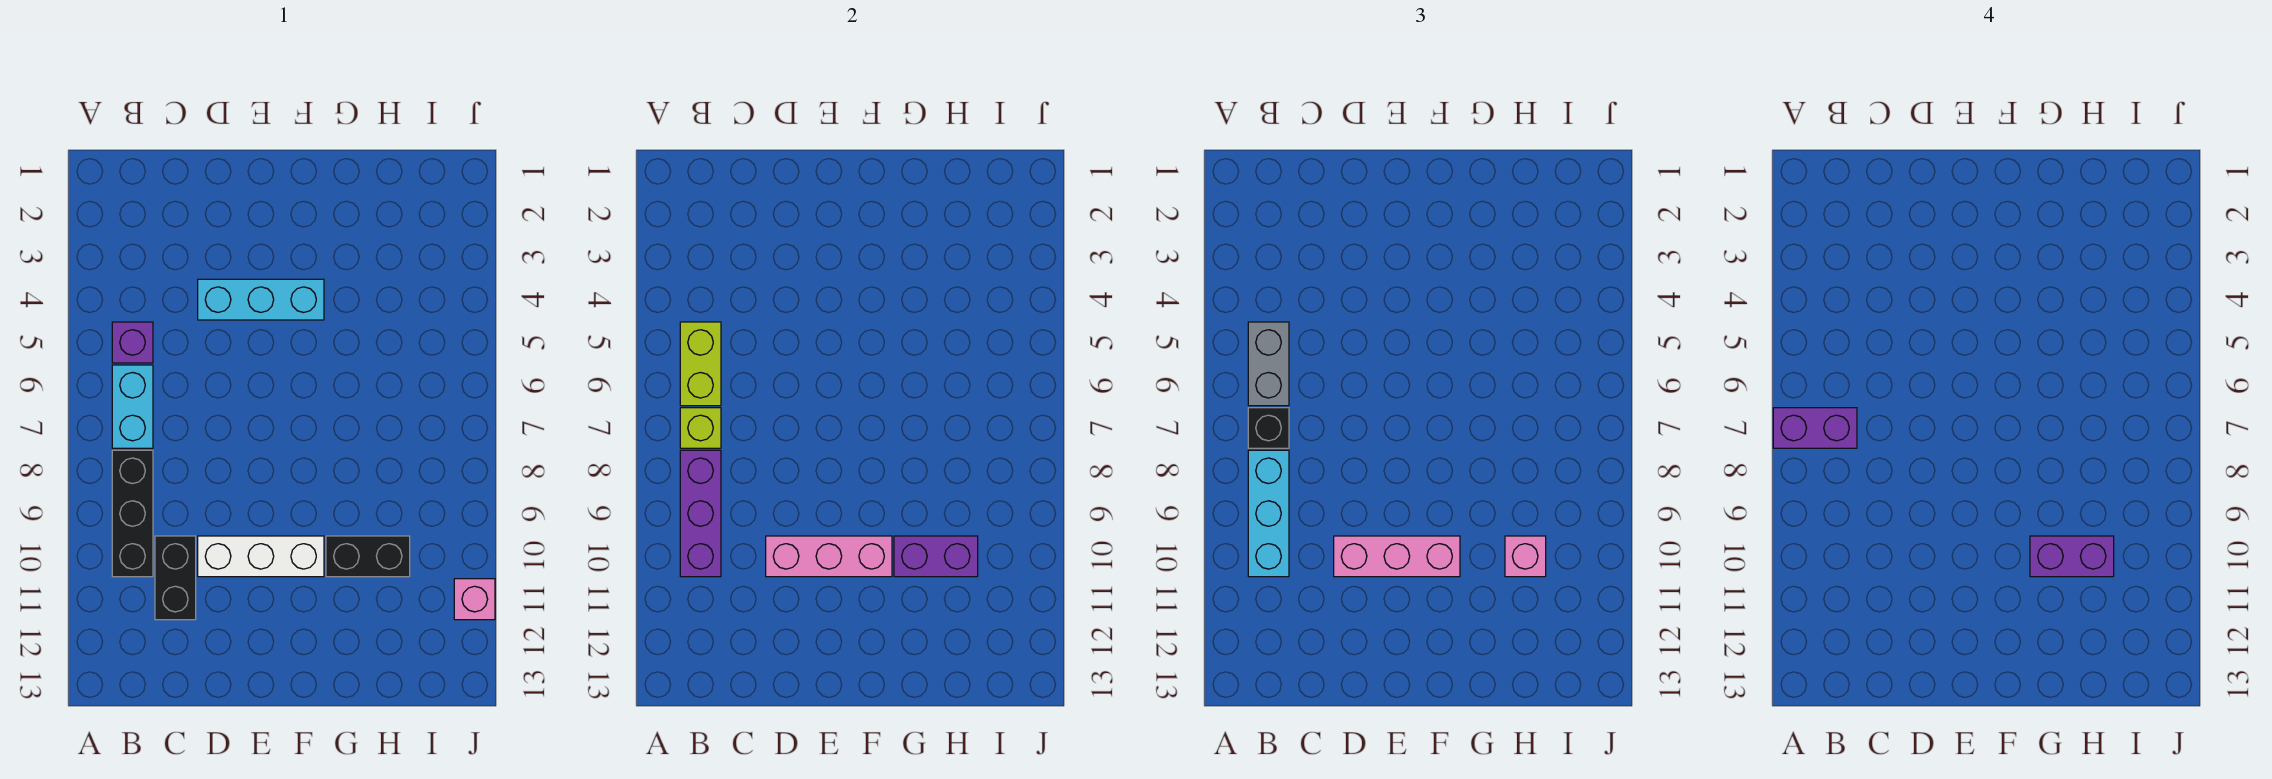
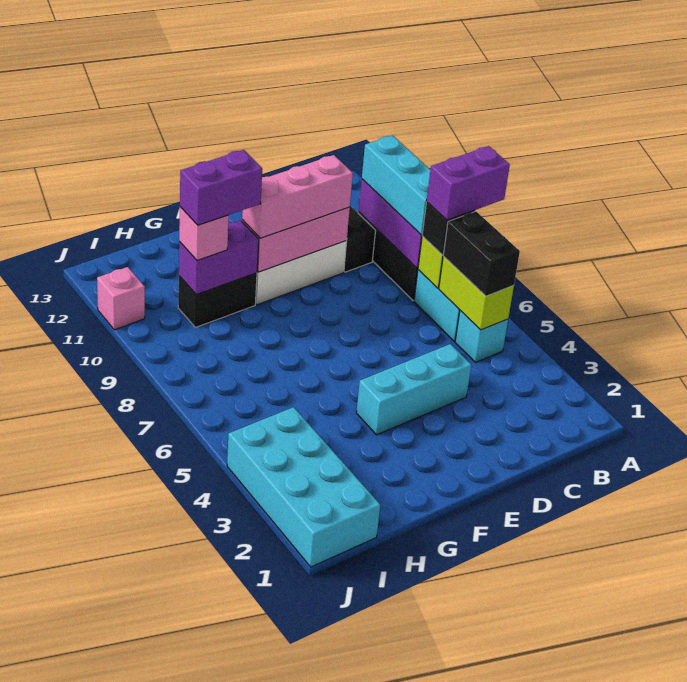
purple brick B5 level 1 -> cyan brick B5 level 1
grey brick B5:B6 level 3 -> black brick B5:B6 level 3
none -> cyan brick I1:J4 level 1

